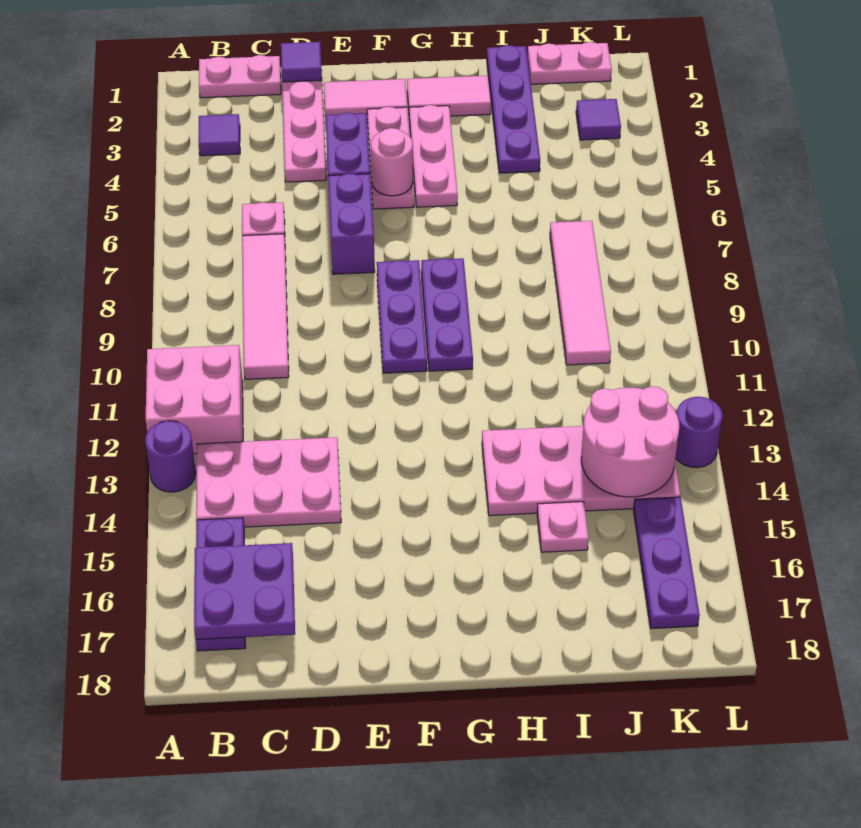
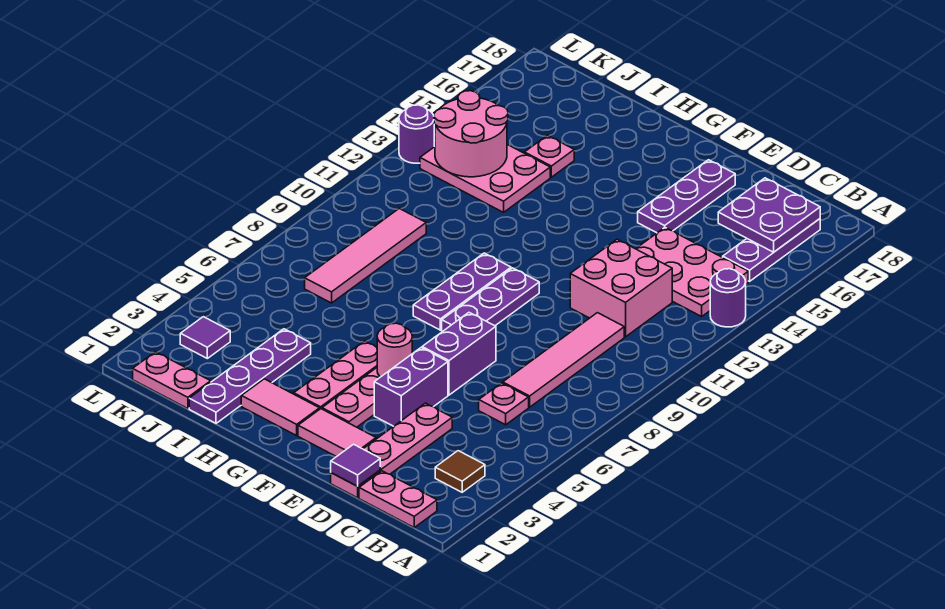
pink brick A11:B12 level 1 -> pink brick C11:D12 level 1
purple tile B3 level 1 -> brown tile B3 level 1
pink plate H13:K14 level 1 -> pink plate I13:K14 level 1
purple plate K15:K17 level 1 -> purple plate E15:E17 level 1

